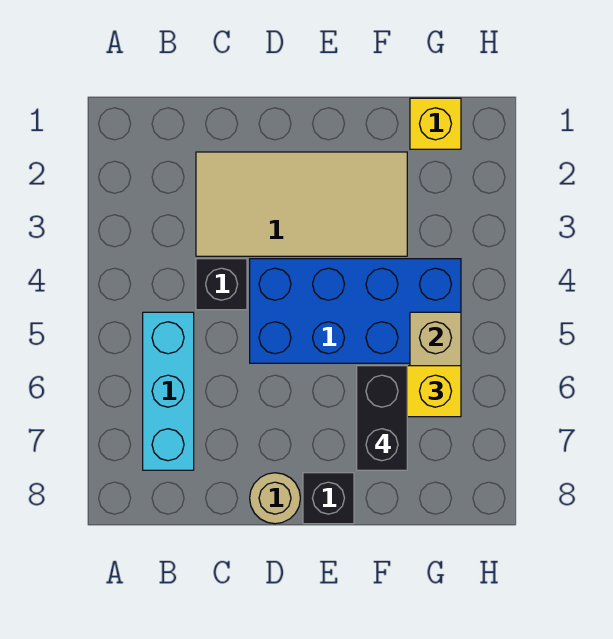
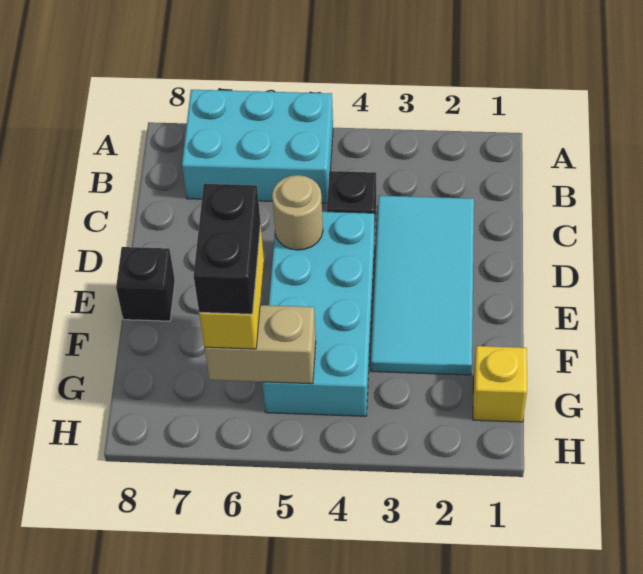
cyan brick B5:B7 level 1 -> cyan brick A5:B7 level 1
tan tile C2:F3 level 1 -> cyan tile C2:F3 level 1
blue brick D4:G5 level 1 -> cyan brick D4:G5 level 1
tan round brick D8 level 1 -> tan round brick D5 level 2
black brick F6:F7 level 4 -> black brick F6:G6 level 4

